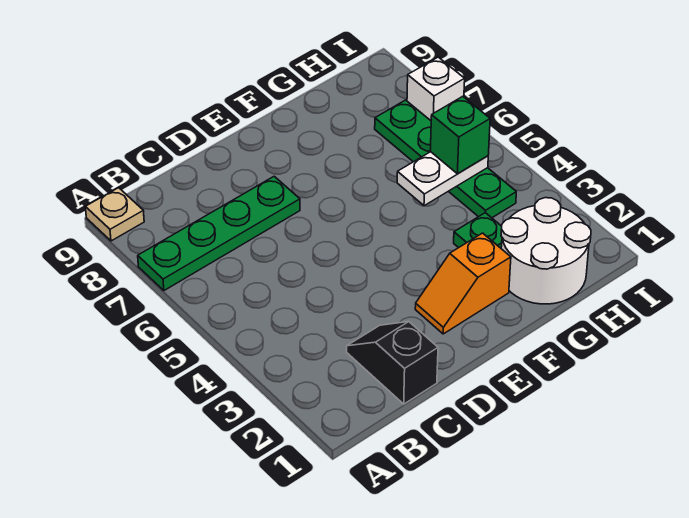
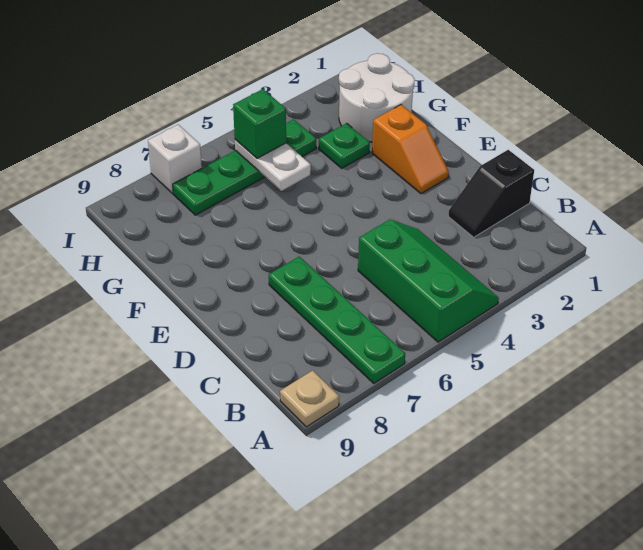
none -> green slope A4:C5 level 1 top 5

